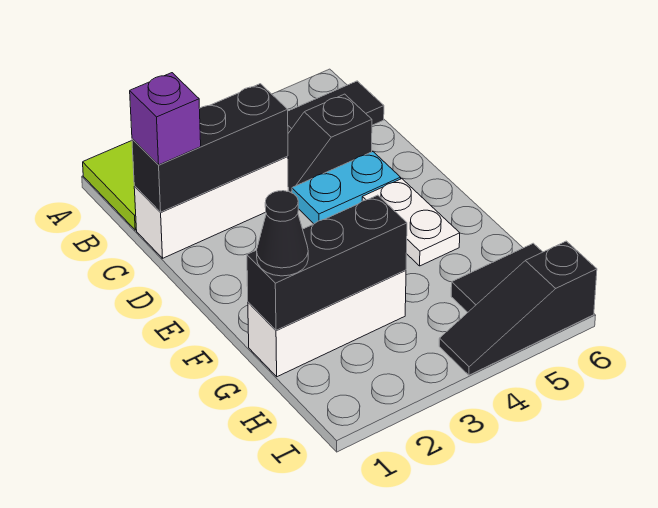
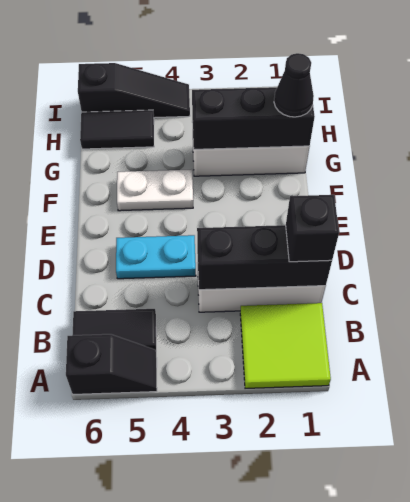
purple brick C1 level 3 -> black brick C1 level 3
black slope C4:C5 level 1 top 5 -> black slope A5:A6 level 1 top 6
white plate E5:F5 level 1 -> white plate F4:F5 level 1

